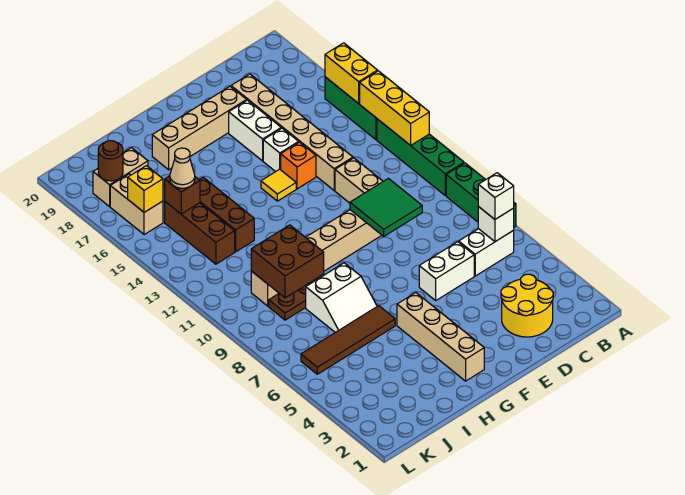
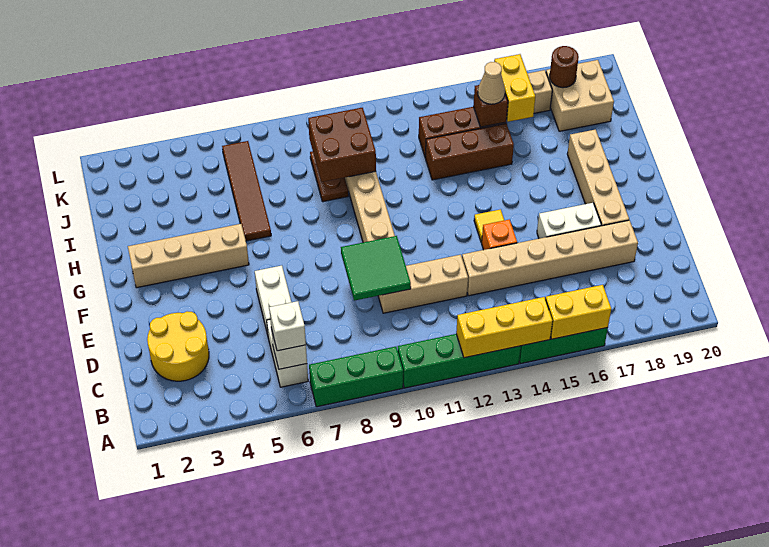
white brick E15 level 1 -> none
white slope H7:I8 level 1 top 8 -> none
tan brick J18:K18 level 1 -> tan brick J18:K19 level 1
yellow brick K16 level 2 -> yellow brick J16:K16 level 2

